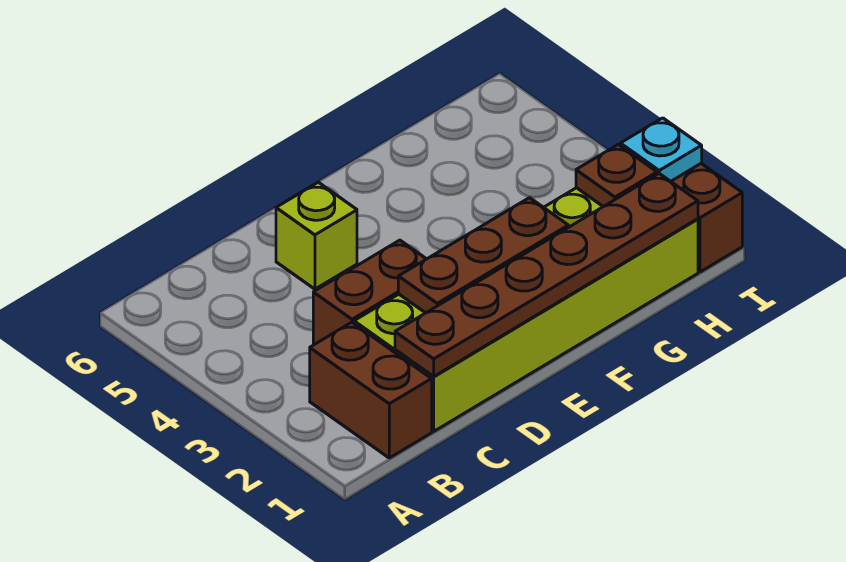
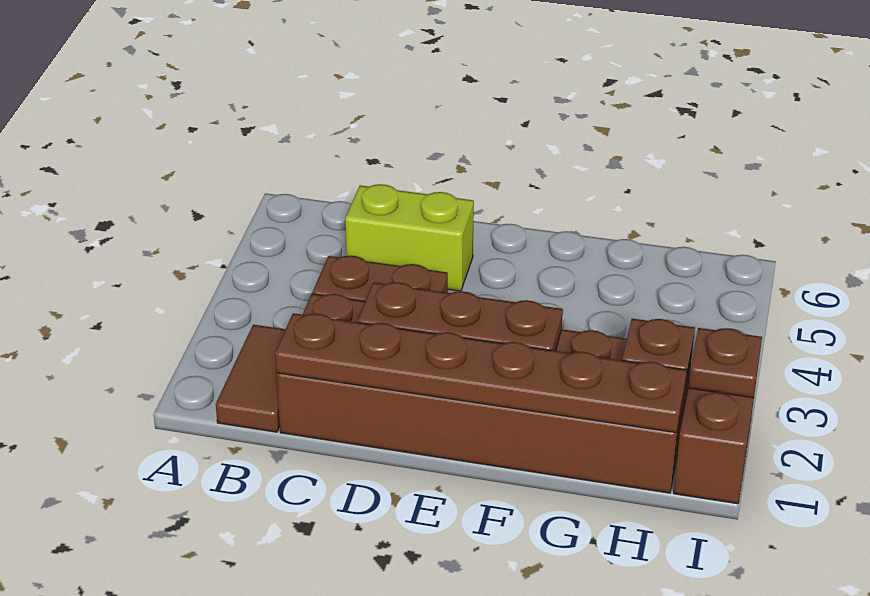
brown brick B1:B2 level 1 -> brown tile B1:B2 level 1
lime brick C1:H2 level 1 -> brown brick C1:H2 level 1
lime brick D5 level 1 -> lime brick C5:D5 level 1
cyan plate I2 level 2 -> brown plate I2 level 2

